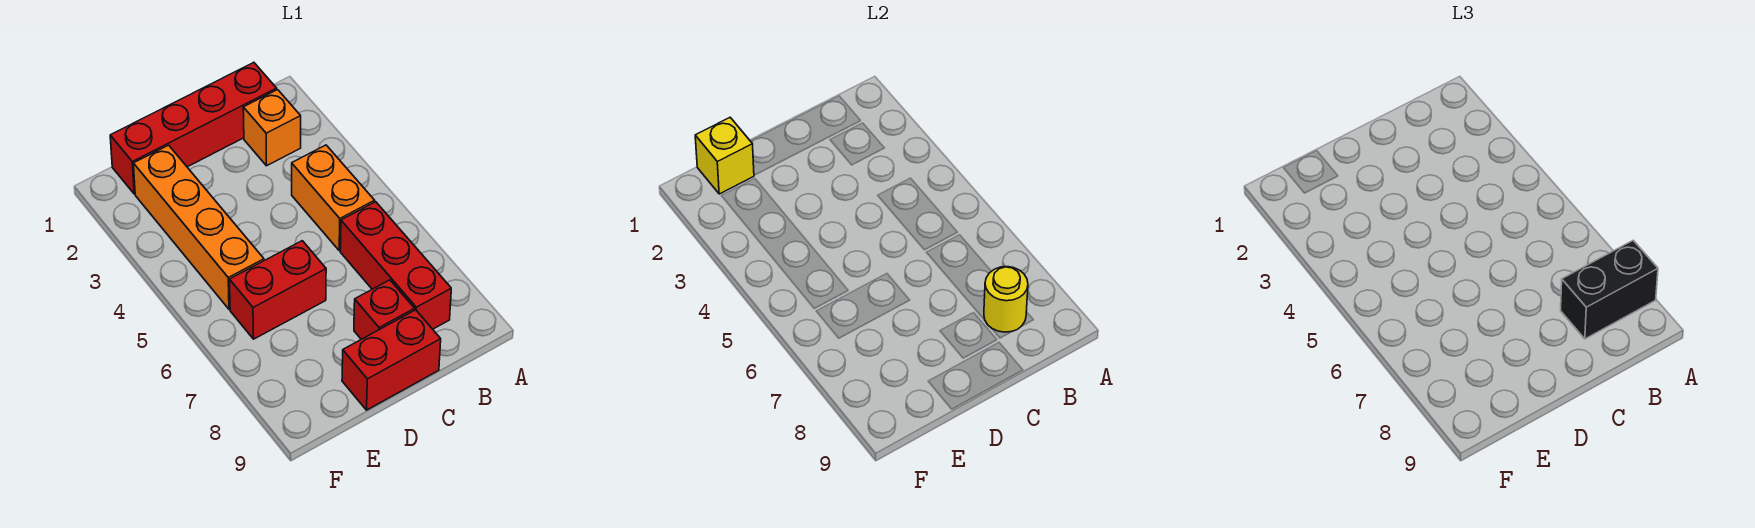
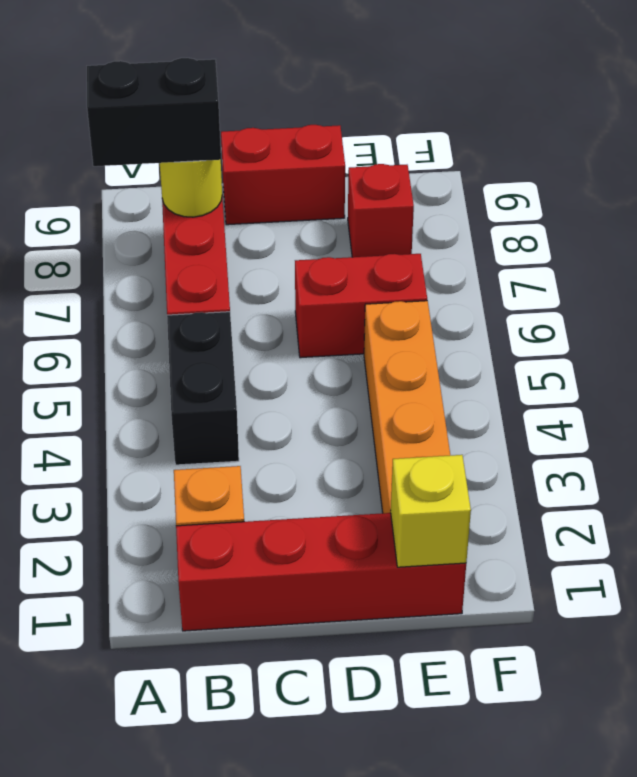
orange brick B4:B5 level 1 -> black brick B4:B5 level 1
red brick C8 level 1 -> red brick E8 level 1

